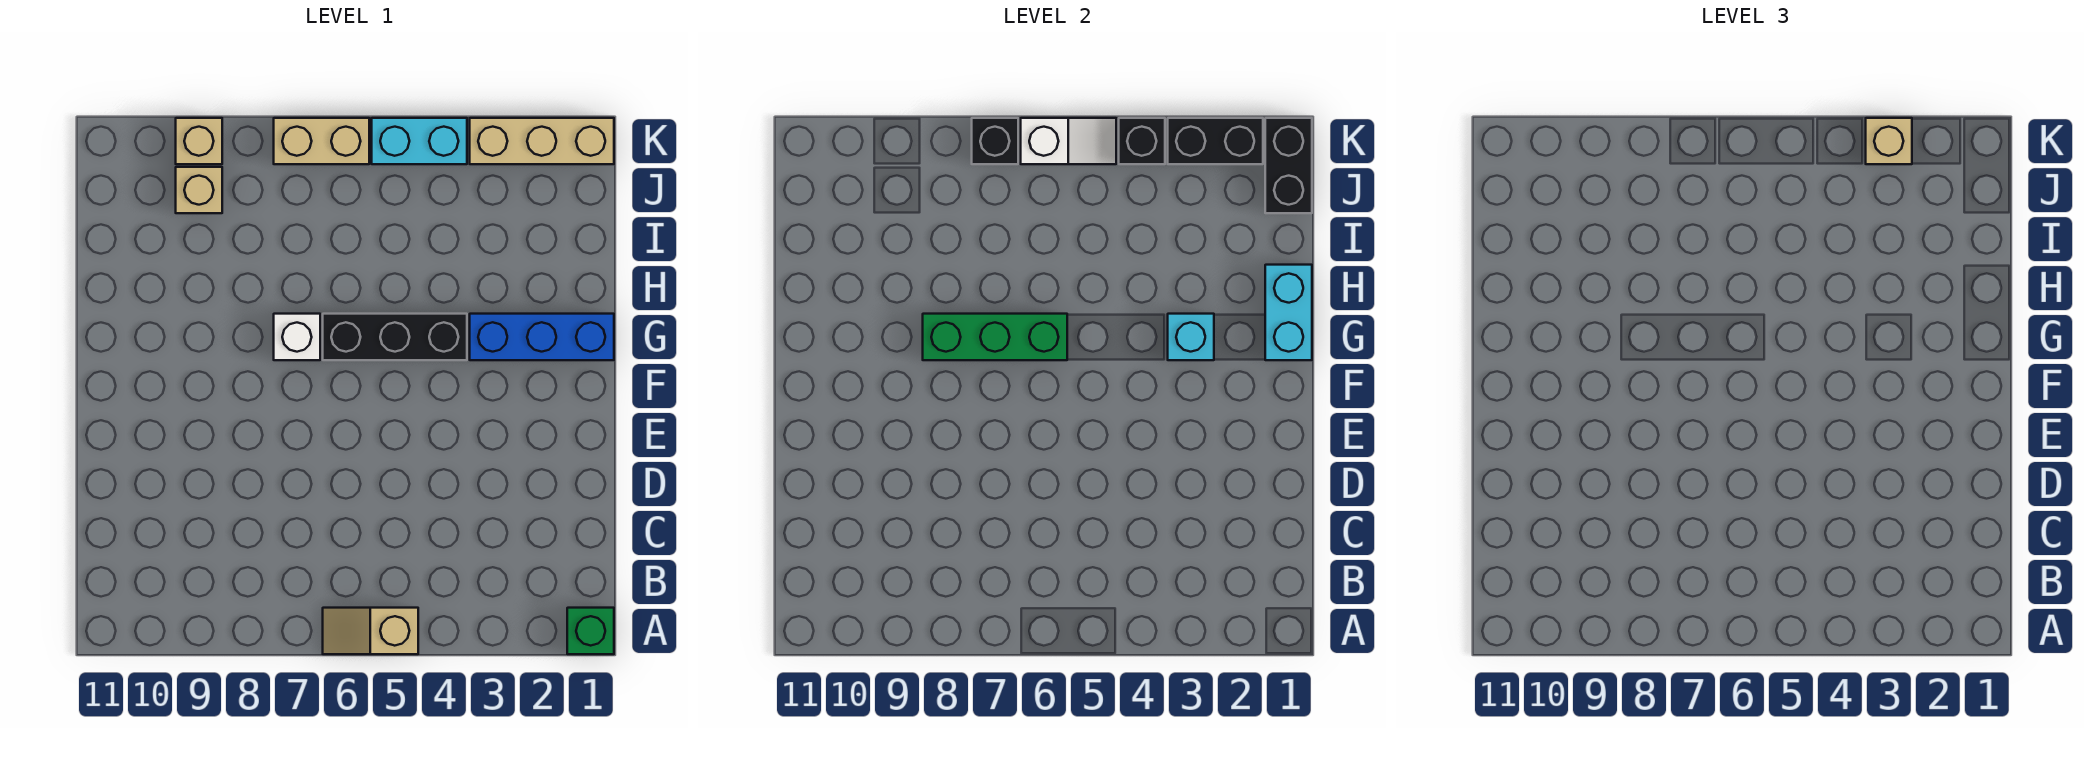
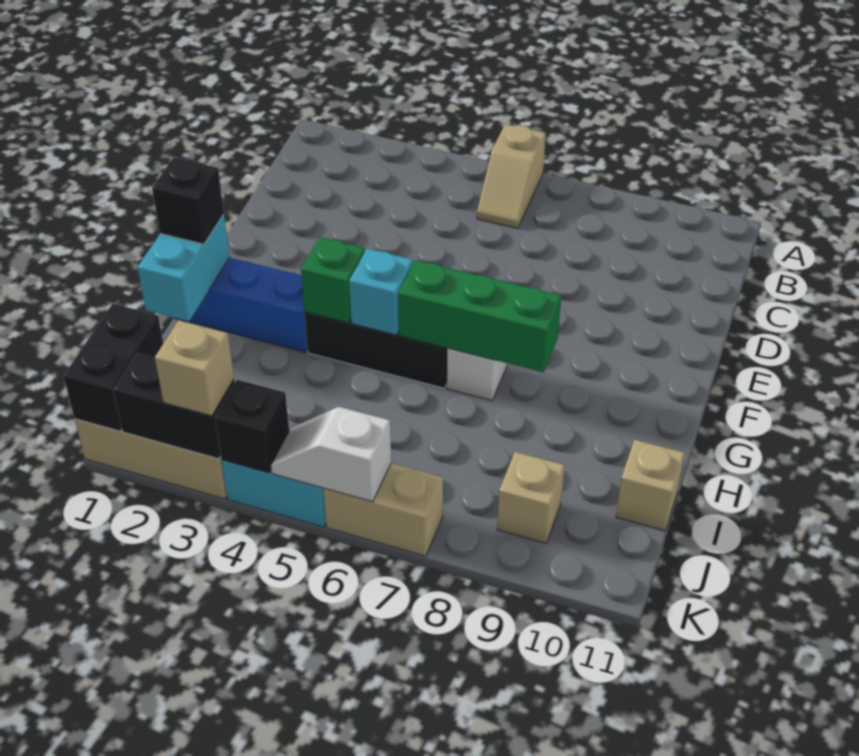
green brick A1 level 1 -> green brick G4 level 2
tan slope A5:A6 level 1 top 5 -> tan slope A6:B6 level 1 top A
cyan brick G3 level 2 -> cyan brick G5 level 2
black brick K7 level 2 -> black brick G1 level 3
tan brick K9 level 1 -> tan brick I11 level 1

